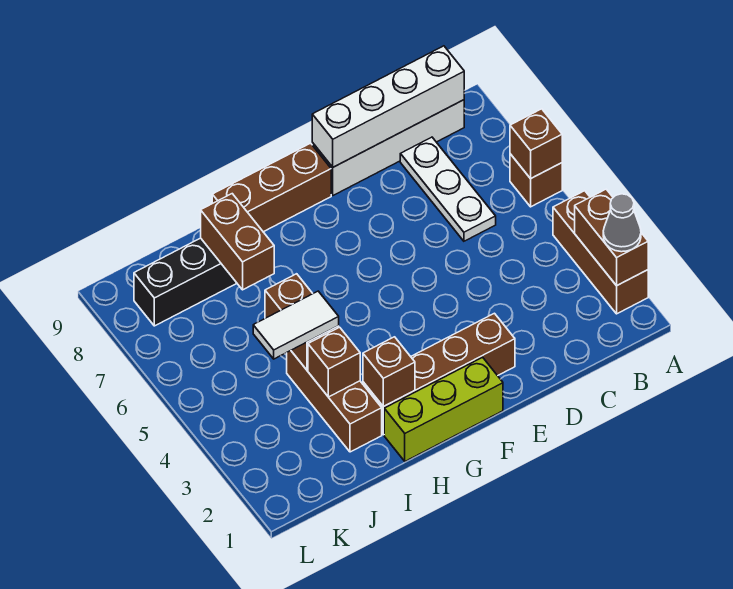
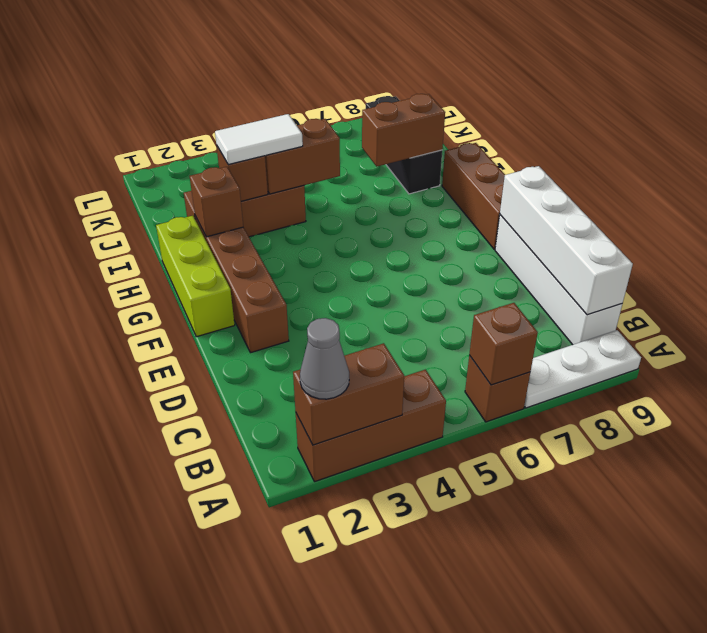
white plate C6:C8 level 1 -> white plate A7:A9 level 1
white tile I4:J4 level 3 -> white tile I3:I4 level 3

